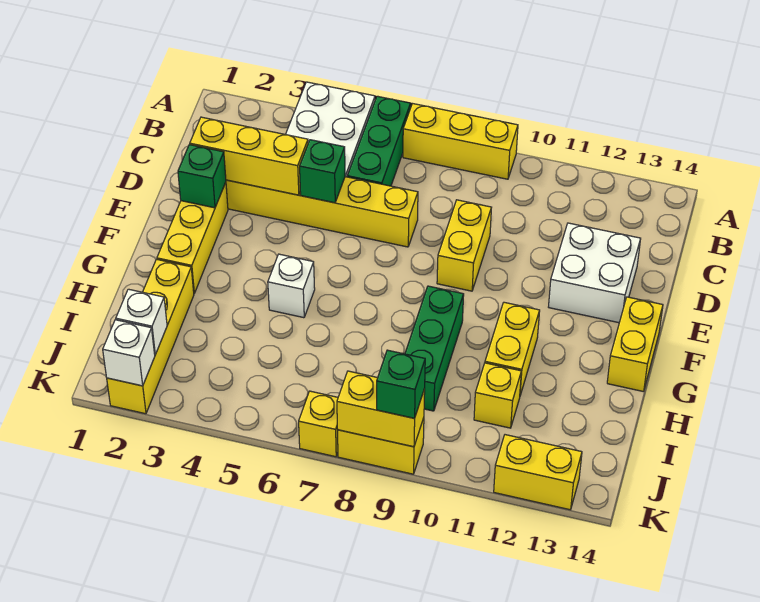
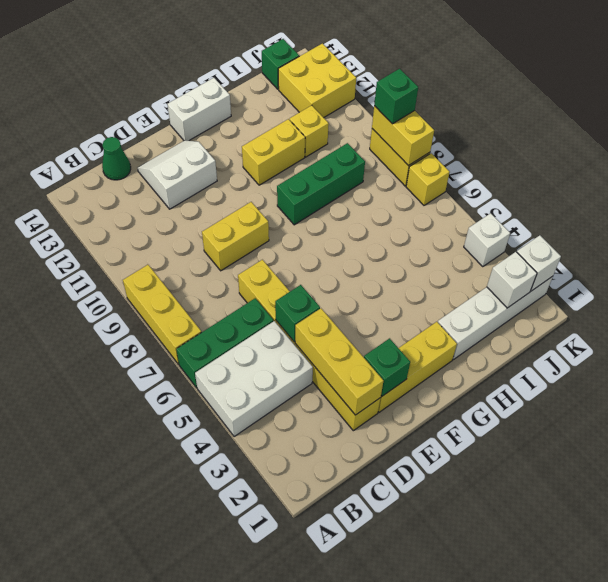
none -> green cone C14 level 1
white brick D12:E13 level 1 -> white slope D12:E13 level 1 top 12
yellow brick F14:G14 level 1 -> white brick F14:G14 level 1
white brick G5 level 1 -> white brick K4 level 1
yellow brick H2:K2 level 1 -> white brick H2:K2 level 1
none -> green brick J14 level 1
yellow brick K12:K13 level 1 -> yellow brick J12:K13 level 1

